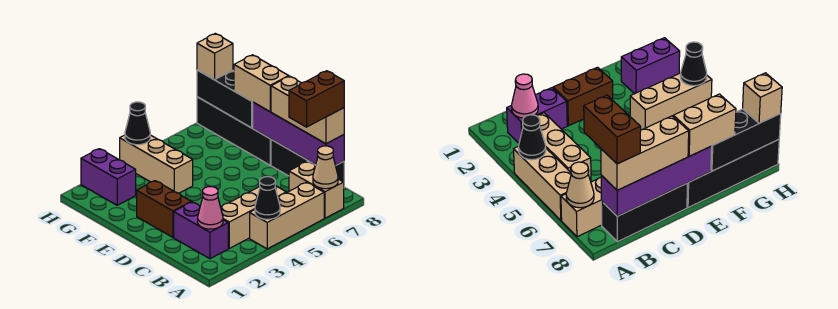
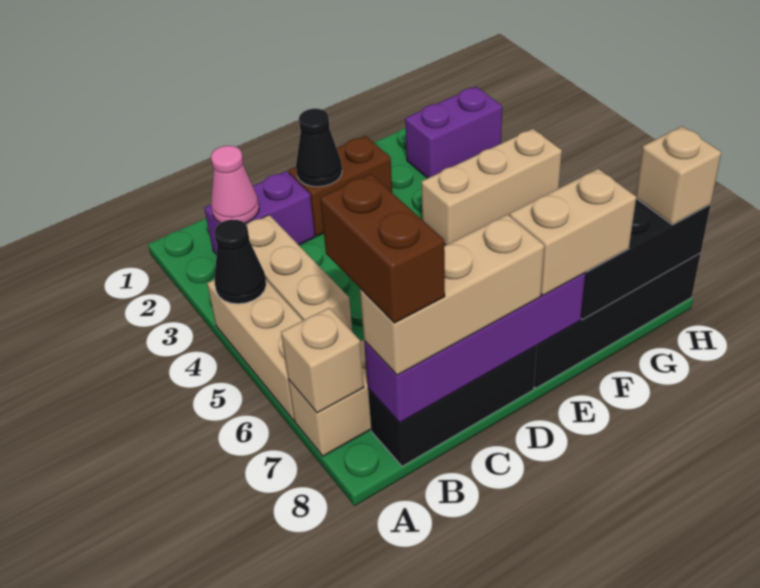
tan cone A7 level 2 -> tan brick A7 level 2
black cone H4 level 2 -> black cone D2 level 2

